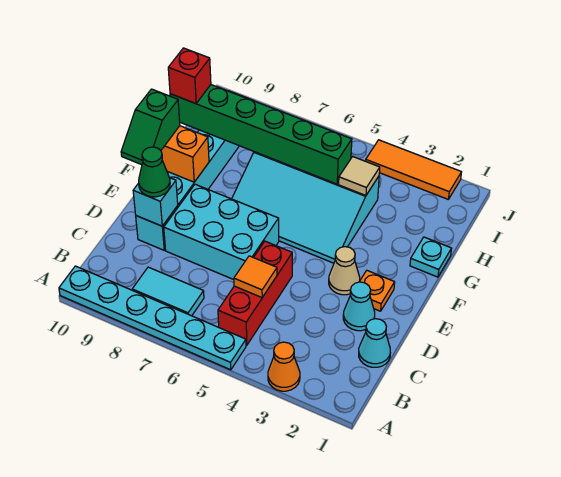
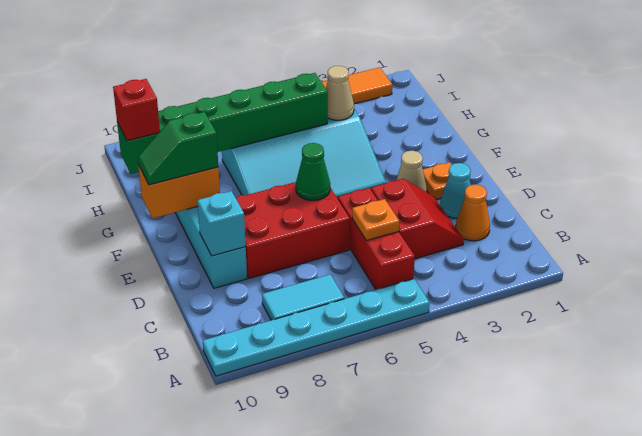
orange cone A3 level 1 -> orange cone C2 level 1
cyan cone C1 level 1 -> none
none -> red slope C3:D4 level 1 top 4
orange tile C5 level 2 -> orange plate C5 level 2
cyan brick D6:E8 level 1 -> red brick D6:E8 level 1
green cone D9 level 3 -> green cone E6 level 2
green slope E10:F10 level 3 top F -> green slope F9:F10 level 3 top 9
cyan plate G1 level 1 -> none
tan tile H4 level 2 -> tan cone H4 level 2

